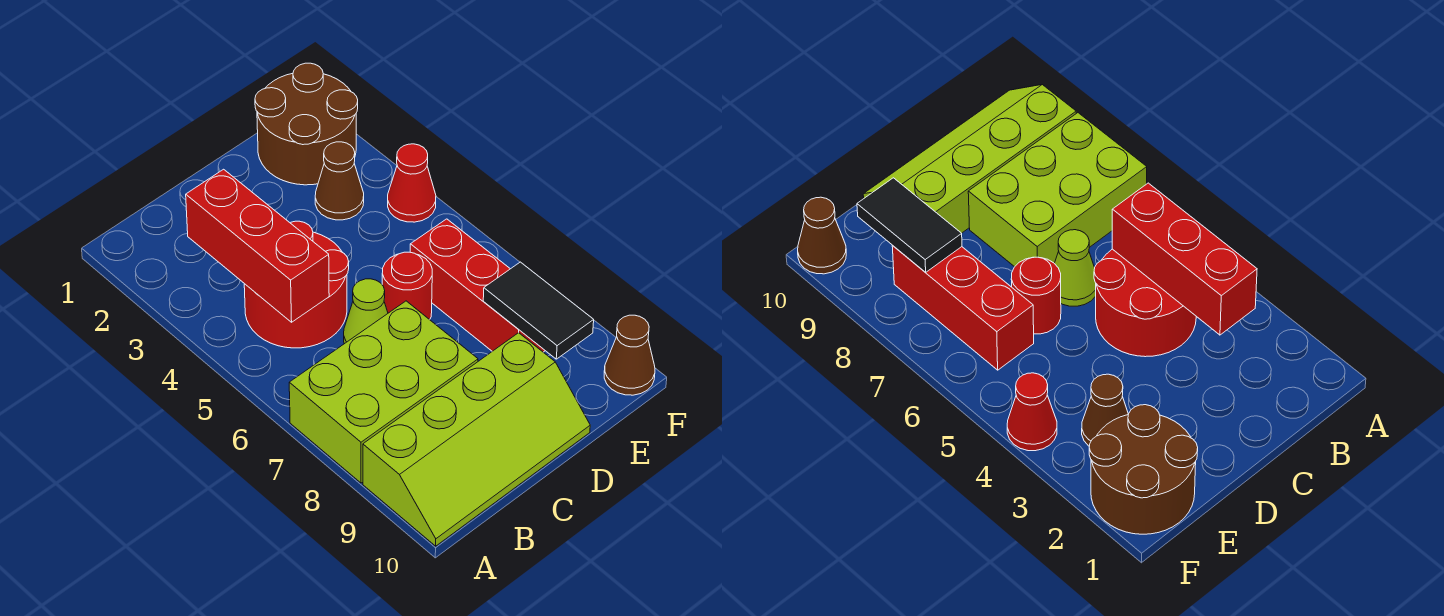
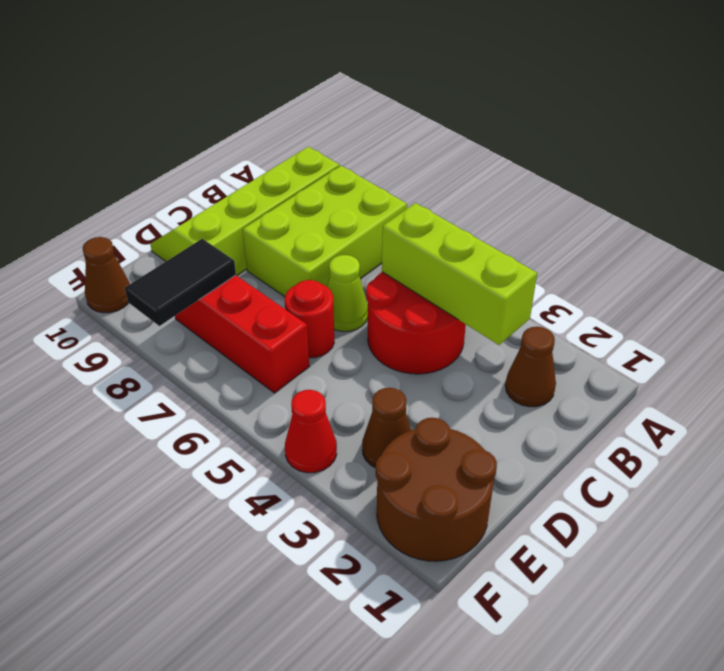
none -> brown cone B2 level 1
red brick B3:B5 level 2 -> lime brick B3:B5 level 2
black tile E8:E9 level 2 -> black tile E8:F8 level 2

